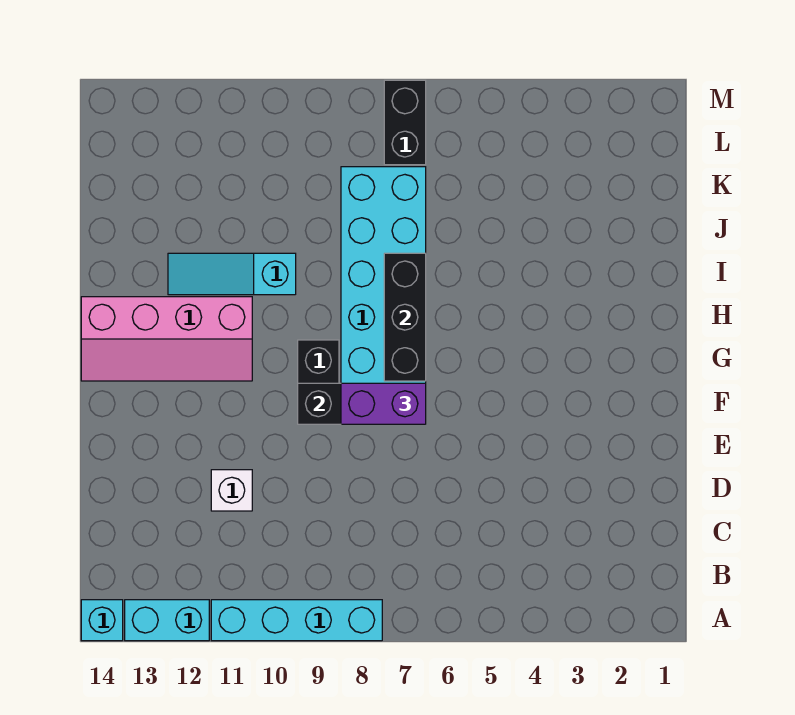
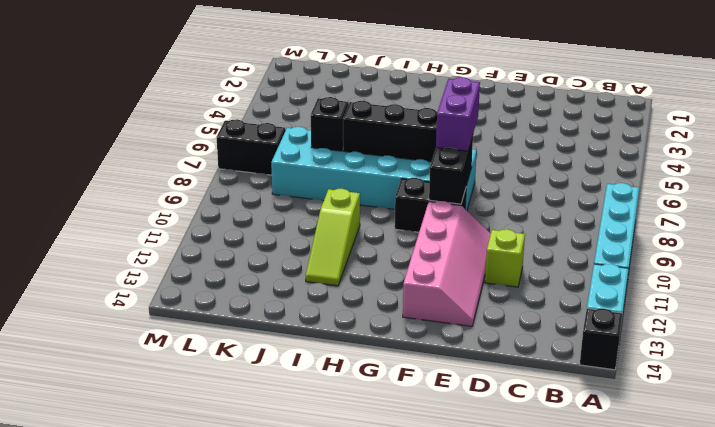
cyan brick A14 level 1 -> black brick A14 level 1
white brick D11 level 1 -> lime brick D11 level 1
pink slope G11:H14 level 1 top H -> pink slope E10:F13 level 1 top F
cyan slope I10:I12 level 1 top 10 -> lime slope I10:I12 level 1 top 10
none -> black brick J7 level 2

